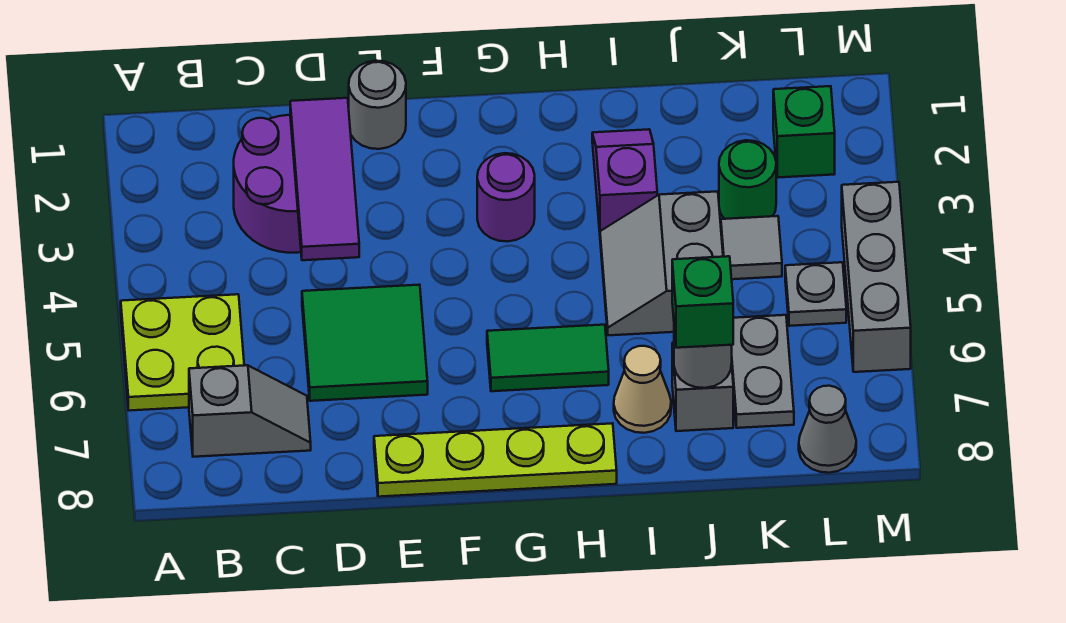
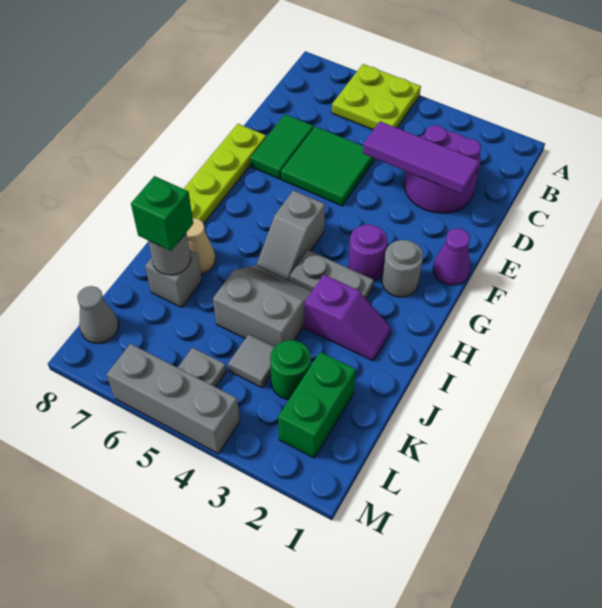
grey slope B7:C7 level 1 top B -> grey slope G5:H5 level 1 top G
grey round brick E1 level 1 -> grey round brick G2 level 1
none -> purple cone F1 level 1
green tile G6:H6 level 1 -> green tile D7:E7 level 1
grey plate K6:K7 level 1 -> grey plate H3:H4 level 1
green brick L2 level 1 -> green brick K2:L2 level 1

